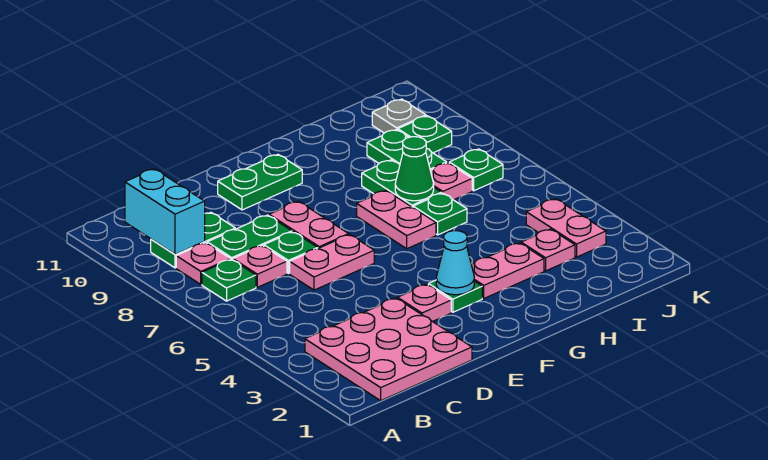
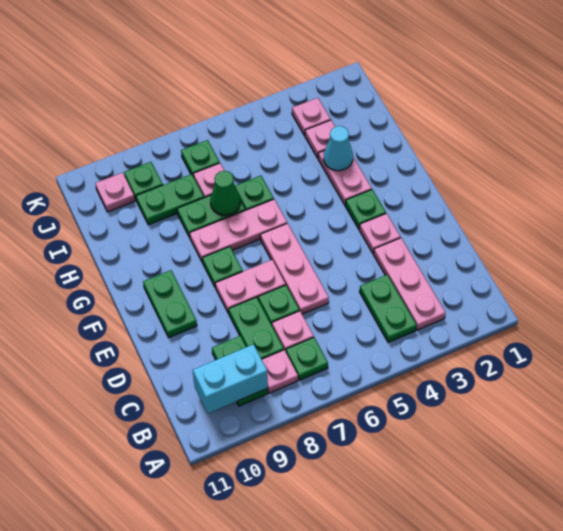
pink plate B1:D3 level 1 -> pink plate B3:D3 level 1
none -> green plate B4:C4 level 1
pink plate D6:E6 level 1 -> pink plate D6:F6 level 1
cyan cone F3 level 2 -> cyan cone H3 level 2
none -> green plate F8 level 1
pink plate G6:G7 level 1 -> pink plate G6:G8 level 1
pink plate J3:J4 level 1 -> pink plate J3 level 1
grey plate J10 level 1 -> pink plate J10 level 1

